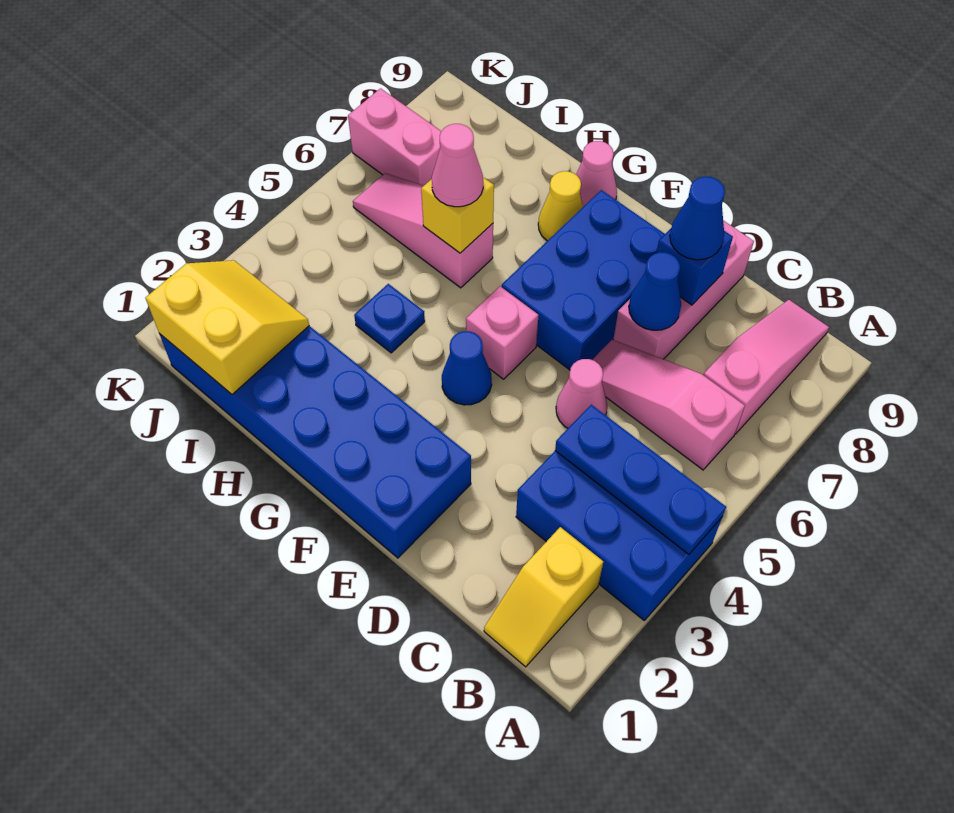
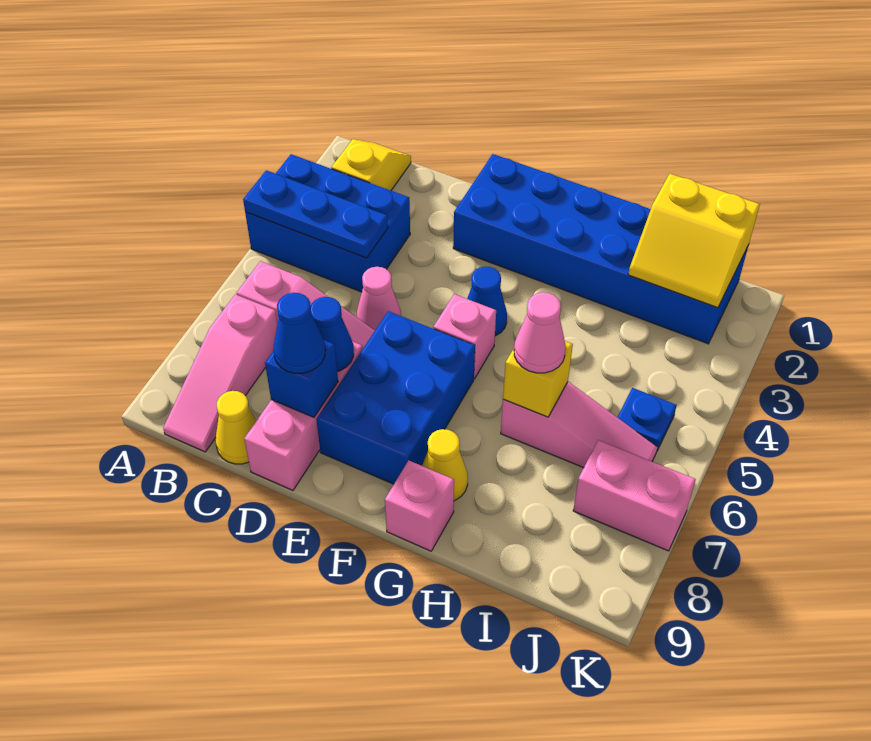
none -> yellow cone C9 level 1
pink cone G9 level 1 -> pink brick G9 level 1
blue plate H4 level 1 -> blue plate J5 level 1

